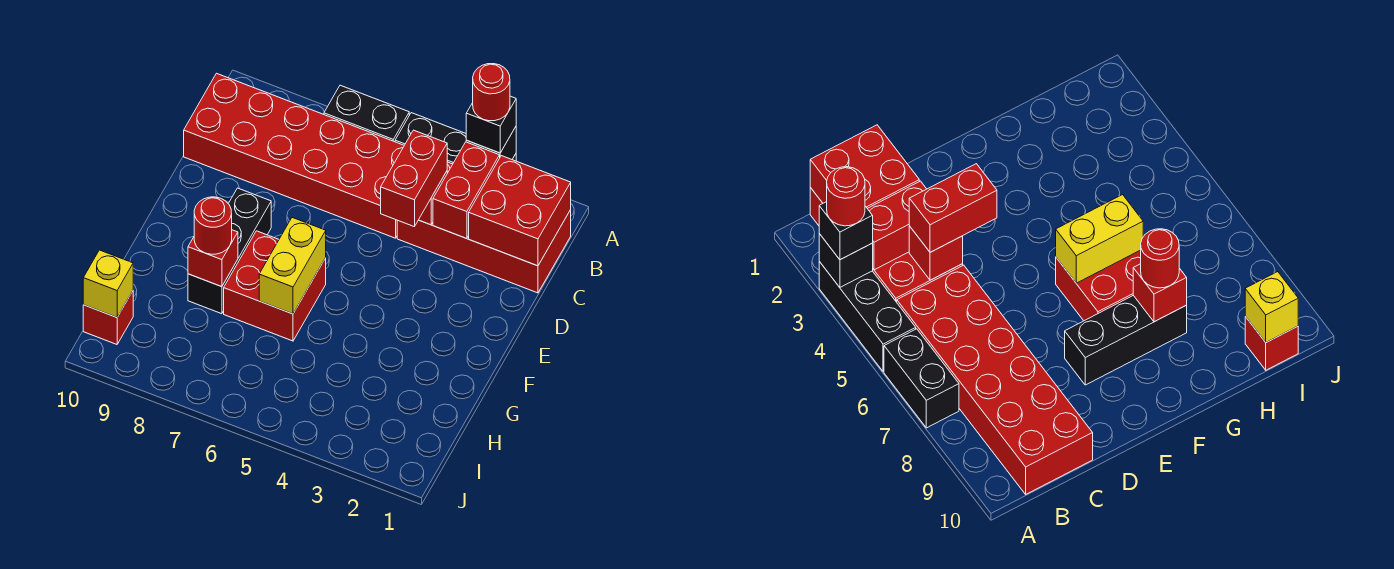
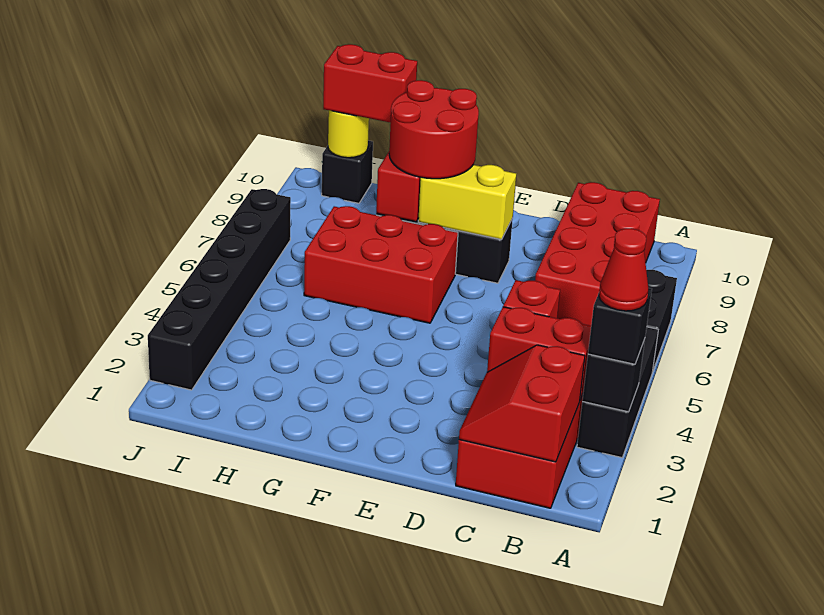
red round brick A3 level 4 -> red cone A3 level 4
red brick B1:C2 level 2 -> red slope B1:C2 level 2 top B
red brick B5:C10 level 1 -> red brick B7:C10 level 1
red brick C4:D4 level 3 -> red brick H10:I10 level 3
red brick F6:G7 level 1 -> red brick F6:H7 level 1
yellow brick F6:G6 level 2 -> yellow brick E8:F8 level 2
red round brick G8 level 3 -> red round brick F8:G9 level 3
red brick I10 level 1 -> black brick I10 level 1
yellow brick I10 level 2 -> yellow round brick I10 level 2
none -> black brick J2:J7 level 1

